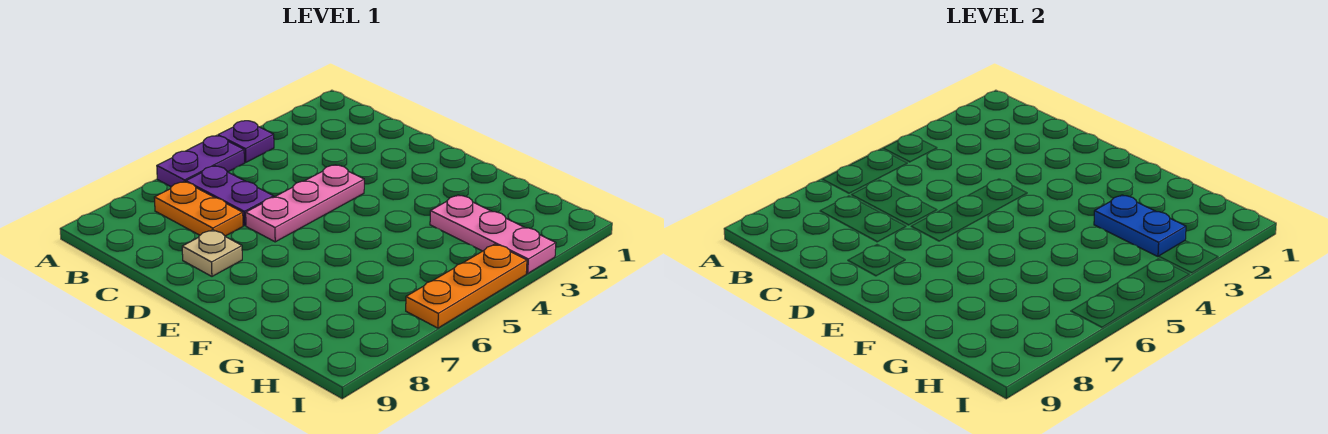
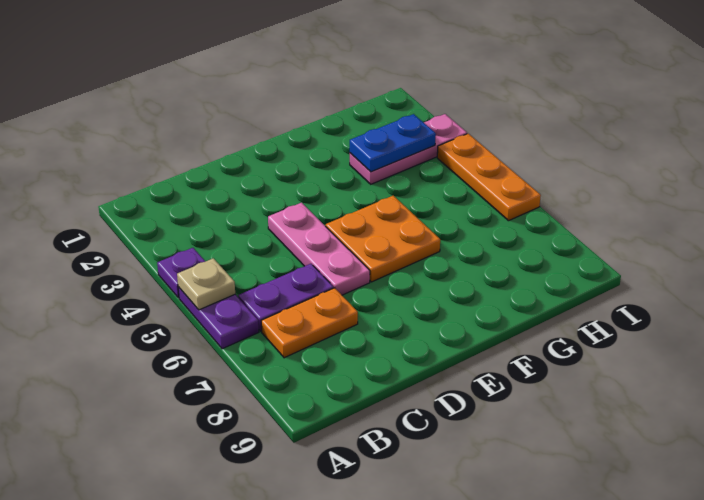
tan plate D8 level 1 -> tan plate A5 level 2
none -> orange plate E5:F6 level 1

